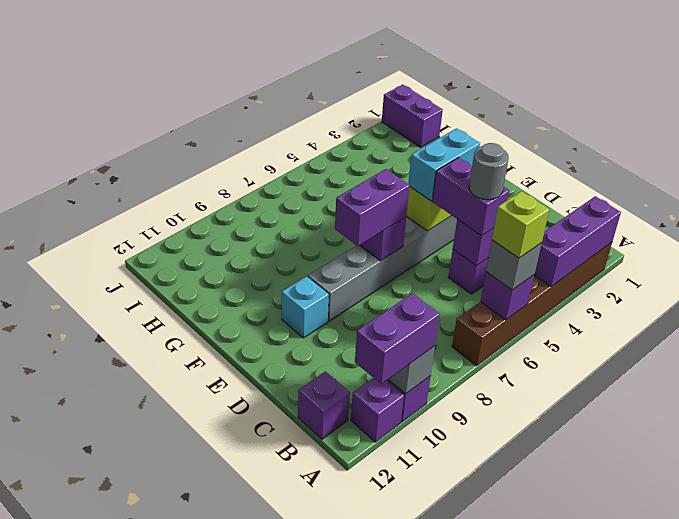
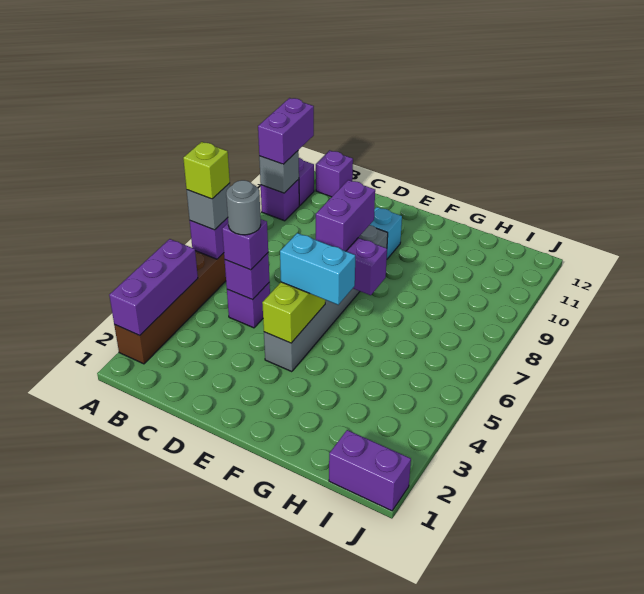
purple brick C5:D5 level 3 -> purple brick C5 level 3
cyan brick E4:E5 level 3 -> cyan brick E5:F5 level 3

